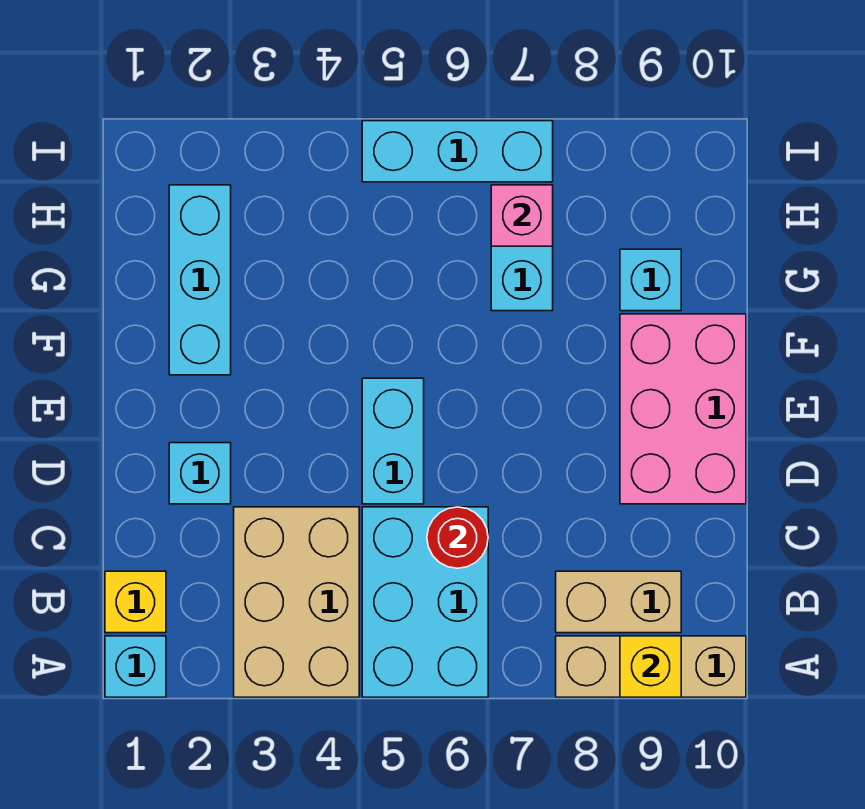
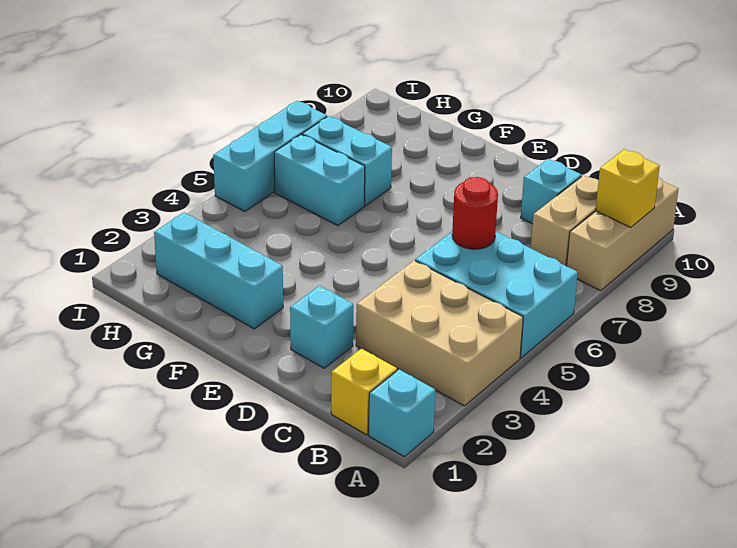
cyan brick D5:E5 level 1 -> cyan brick G6:H6 level 1
pink brick D9:F10 level 1 -> none
cyan brick G9 level 1 -> cyan brick C9 level 1
pink brick H7 level 2 -> none

